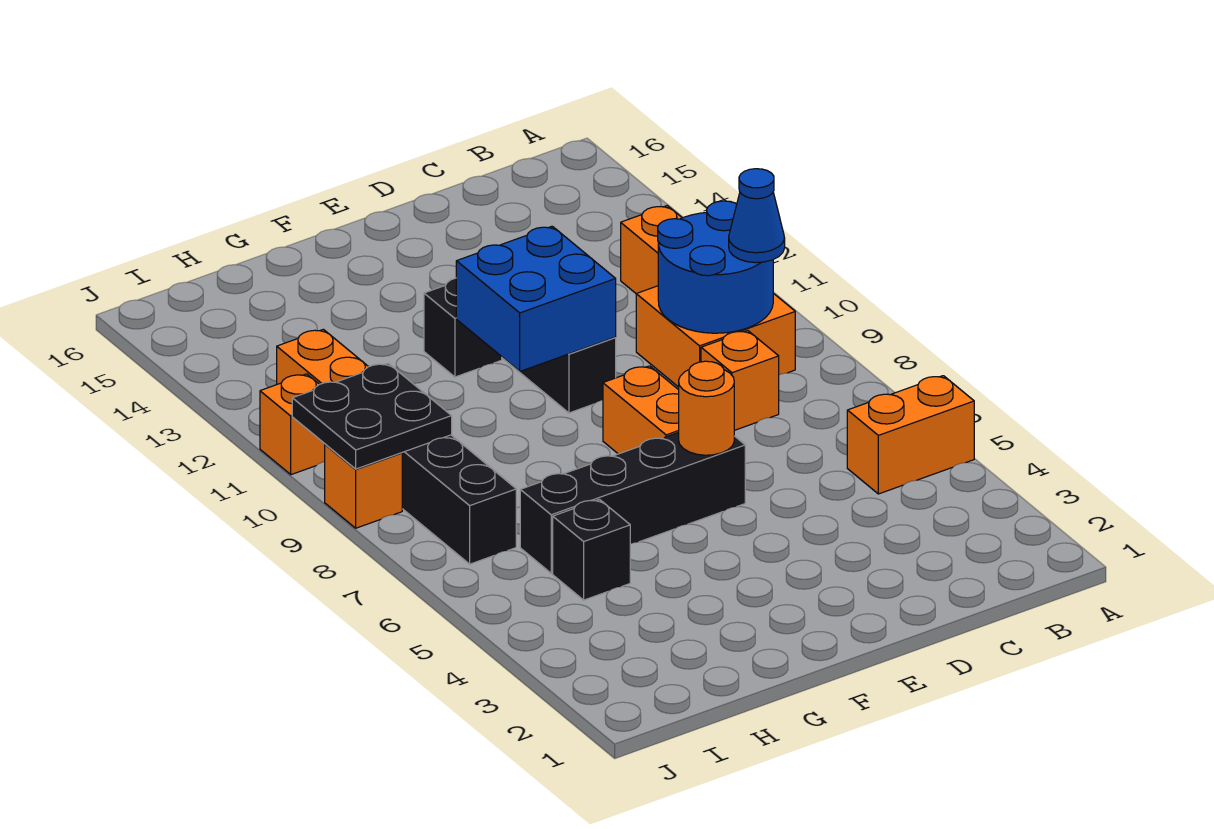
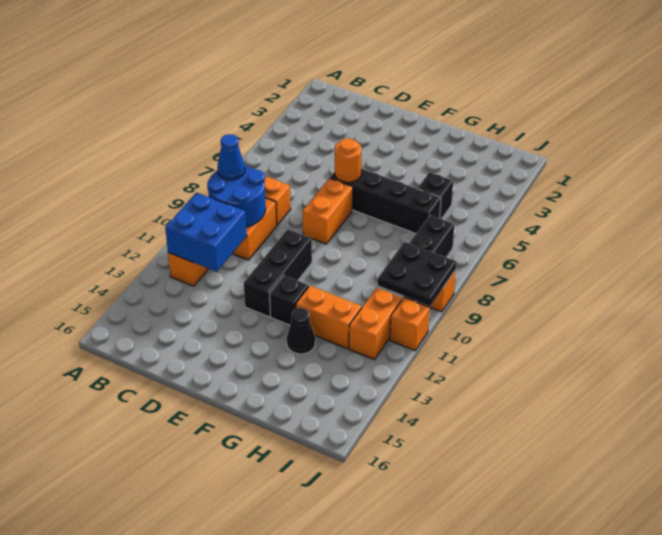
orange brick A5:B5 level 1 -> orange brick G12:H12 level 1
blue brick E10:F11 level 2 -> blue brick B11:C12 level 2
none -> black cone G13 level 1

